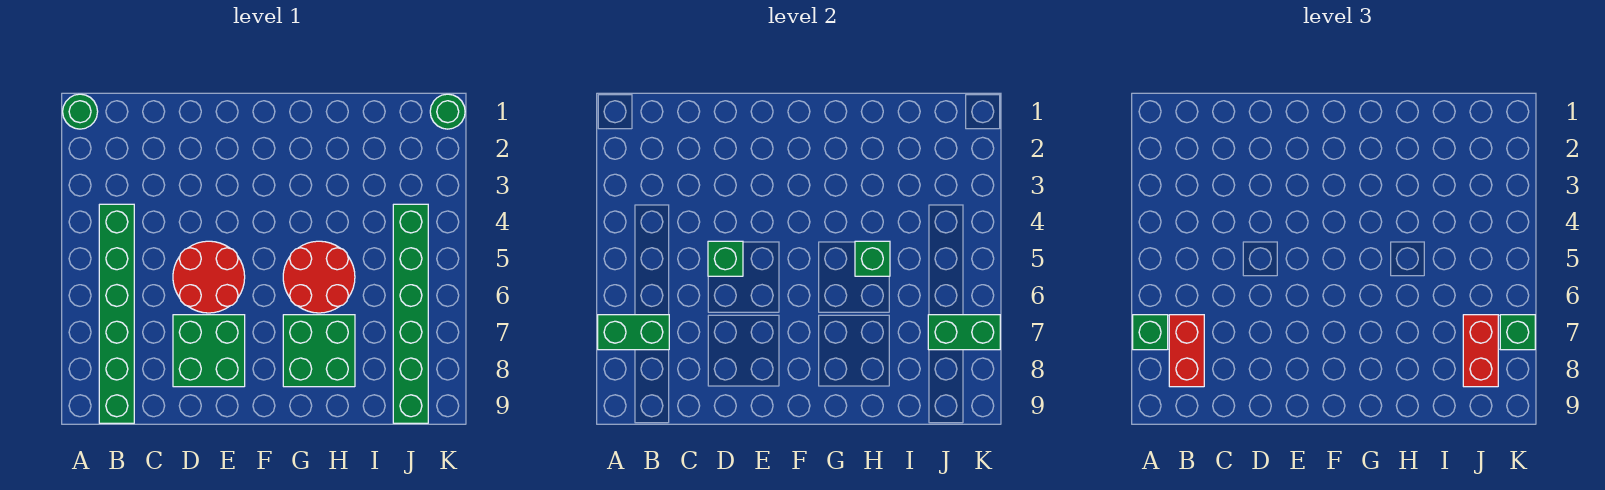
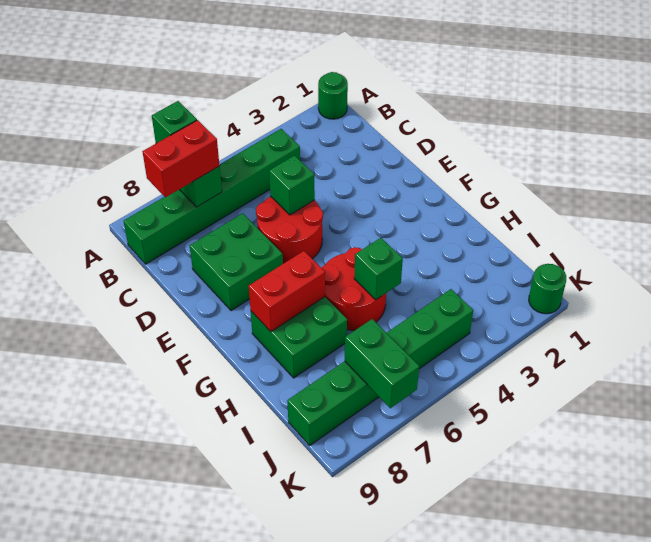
red brick J7:J8 level 3 -> red brick G7:G8 level 2
green brick K7 level 3 -> none

